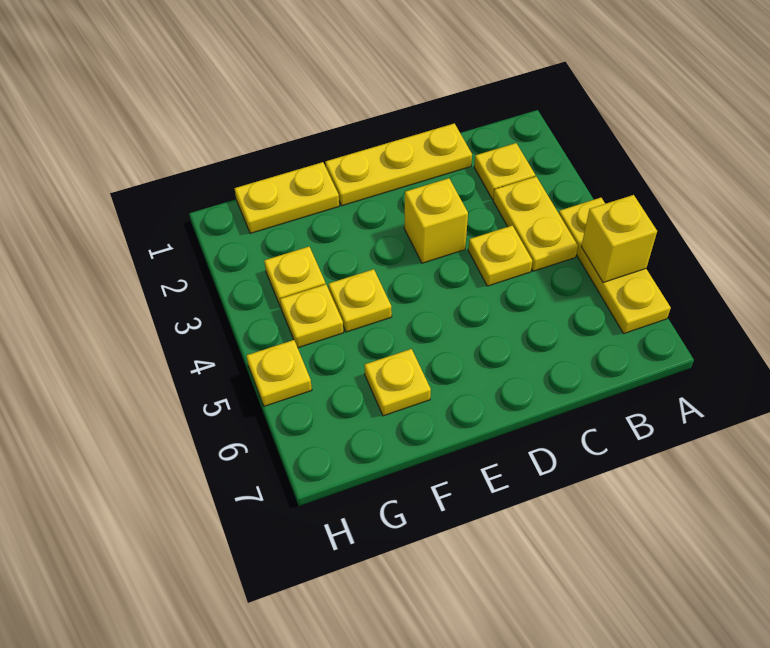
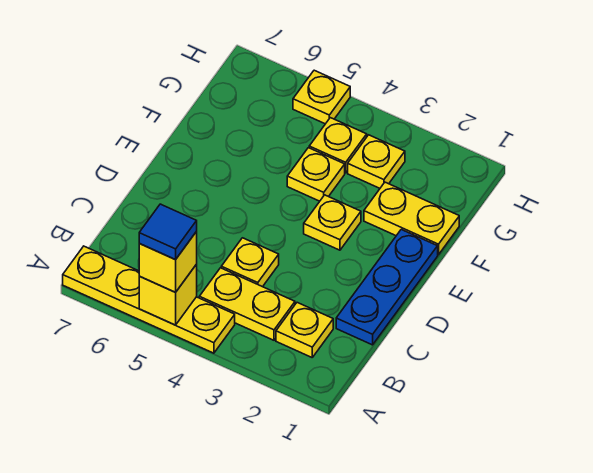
yellow plate A4:A6 level 1 -> yellow plate A4:A7 level 1
none -> blue tile A5 level 4
yellow plate C1:E1 level 1 -> blue plate C1:E1 level 1
yellow brick D3 level 1 -> yellow brick A5 level 3
yellow plate F1:G1 level 1 -> yellow plate F1:F2 level 1
yellow plate F6 level 1 -> yellow plate E3 level 1

